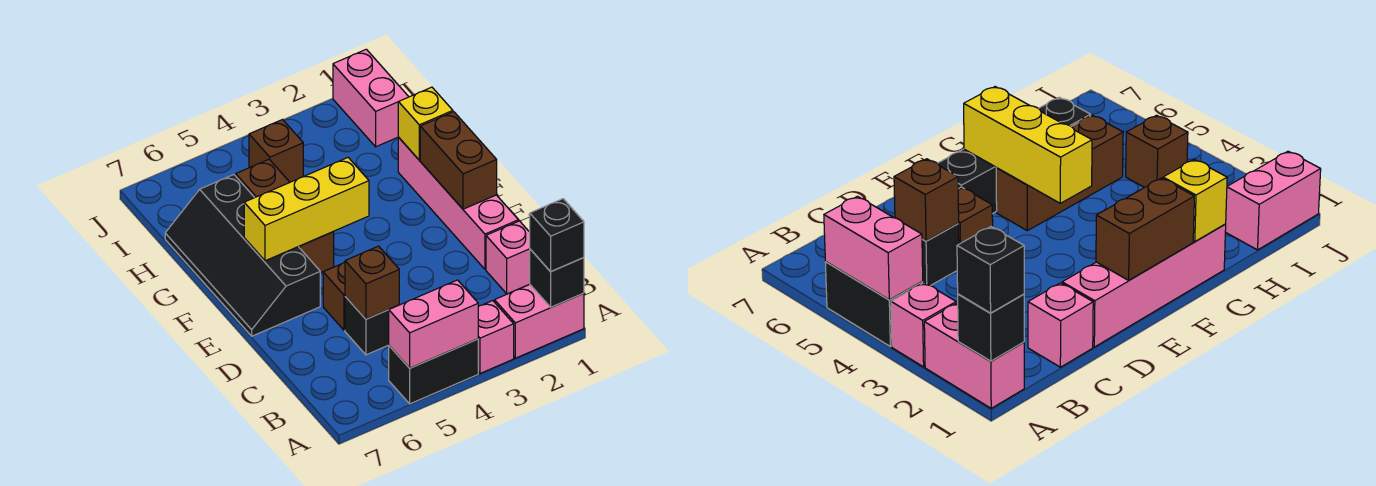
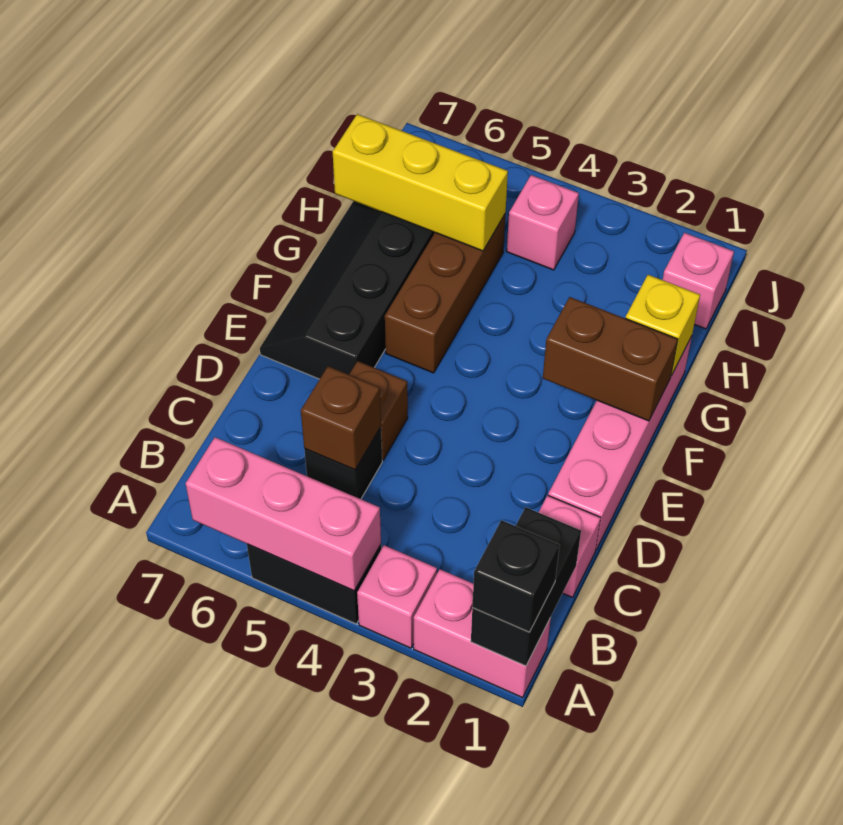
black brick A1 level 2 -> black brick A1:B1 level 2
pink brick A4:A5 level 2 -> pink brick A4:A6 level 2
brown brick E1:F1 level 2 -> brown brick F1:F2 level 2
yellow brick F4:F6 level 2 -> yellow brick H5:H7 level 2
pink brick I1:J1 level 1 -> pink brick I1 level 1
brown brick I4 level 1 -> pink brick I4 level 1

